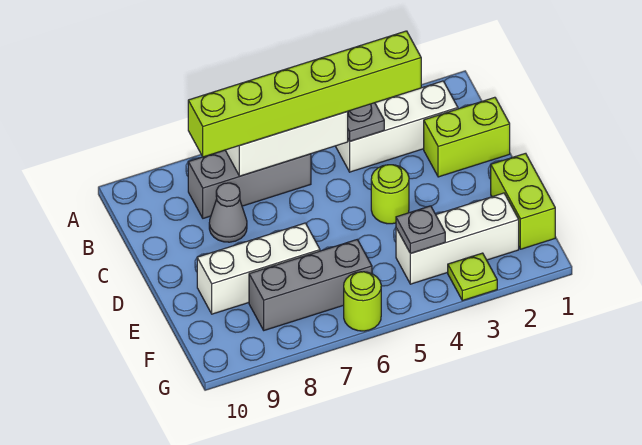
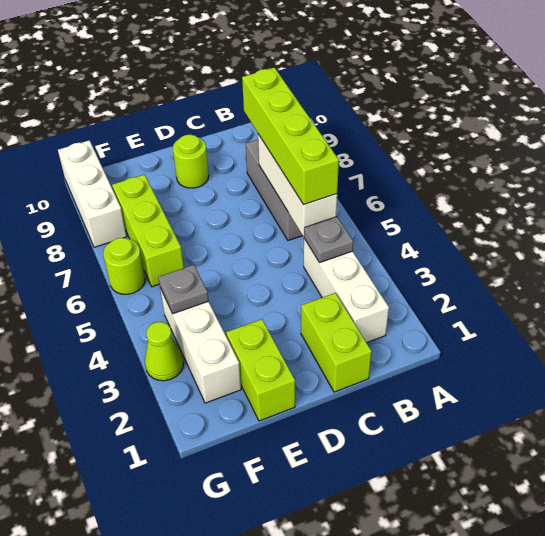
lime brick B3:B8 level 3 -> lime brick B5:B8 level 3
grey cone C8 level 1 -> none
lime round brick D4 level 1 -> lime round brick D9 level 1
lime brick E1:F1 level 1 -> lime brick E1:E2 level 1
white brick E7:E9 level 1 -> white brick G8:G10 level 1
grey brick F6:F8 level 1 -> lime brick F6:F8 level 1
lime plate G3 level 1 -> lime cone G3 level 1

